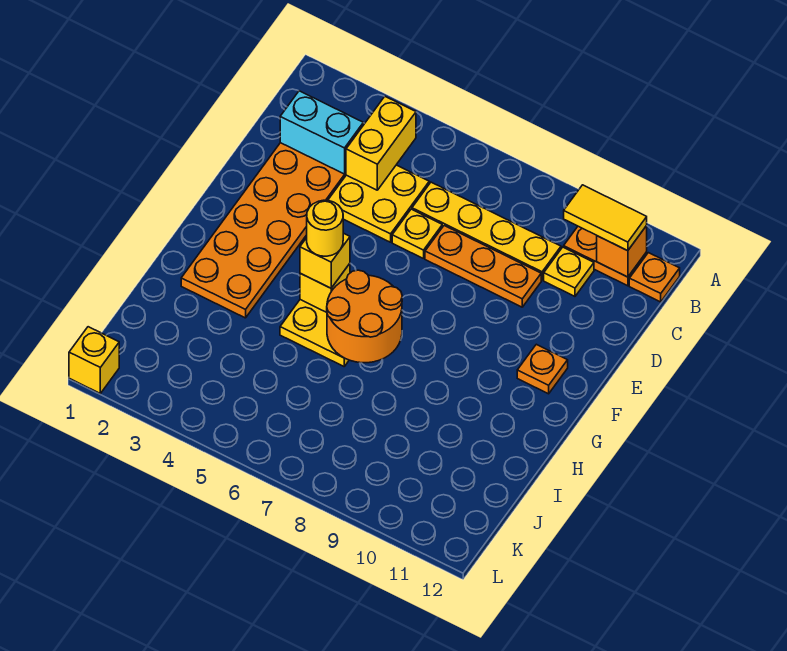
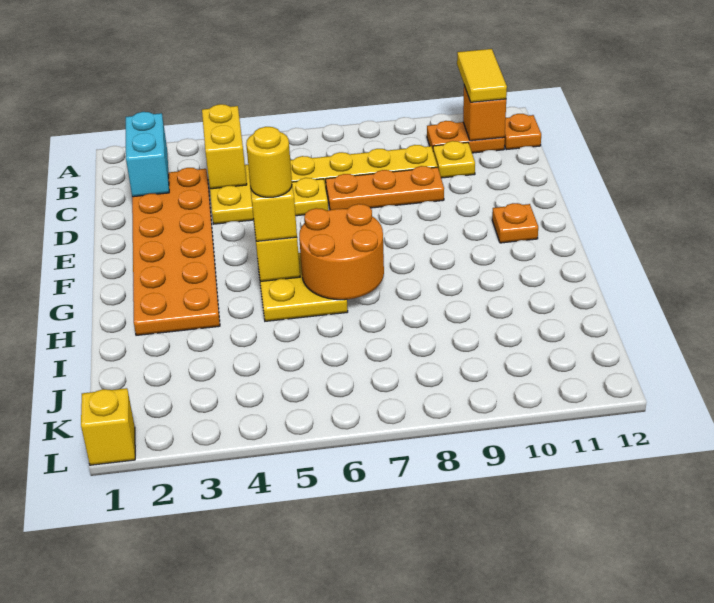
yellow tile B10:B11 level 3 -> yellow tile A11:B11 level 3
cyan brick C2:C3 level 2 -> cyan brick B2:C2 level 2

